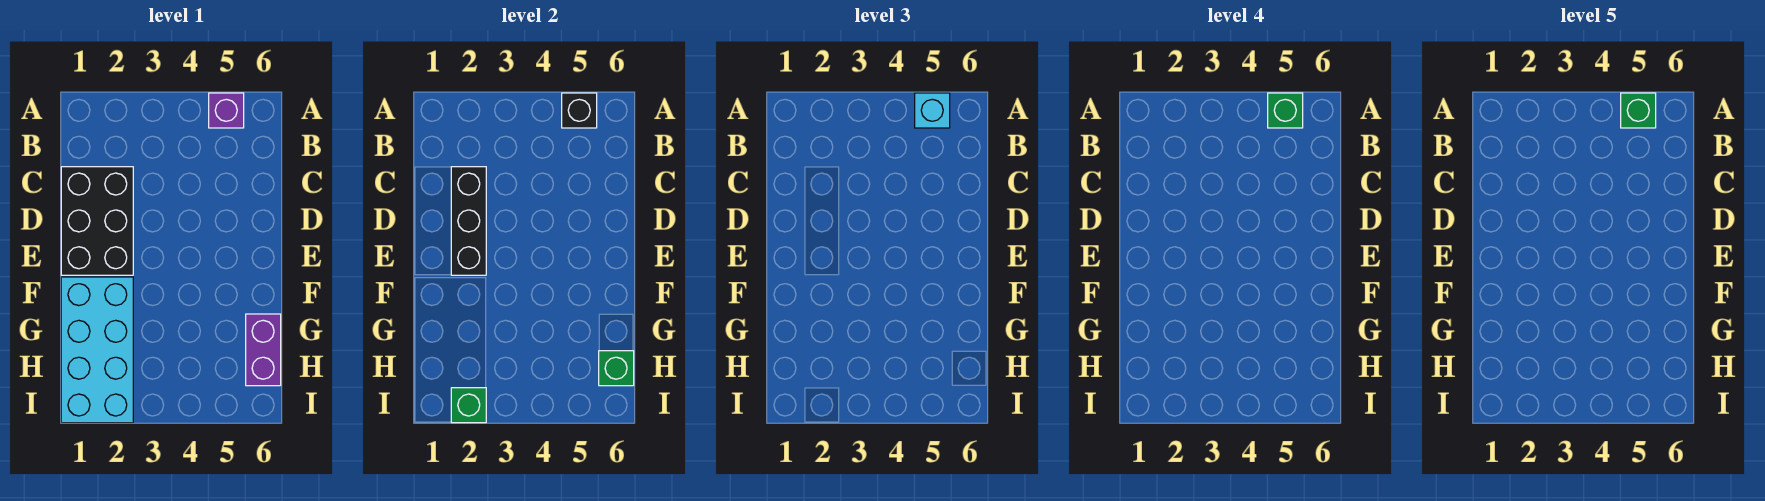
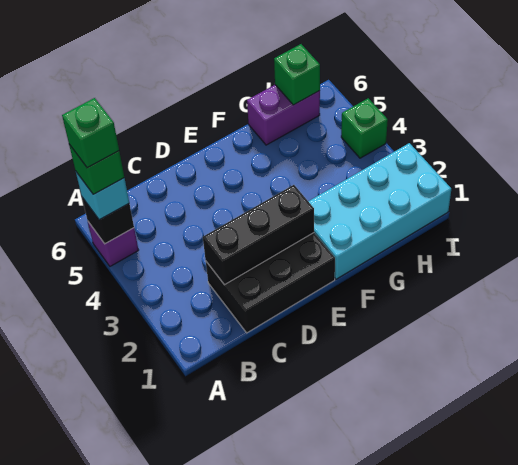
green brick I2 level 2 -> green brick I4 level 1

